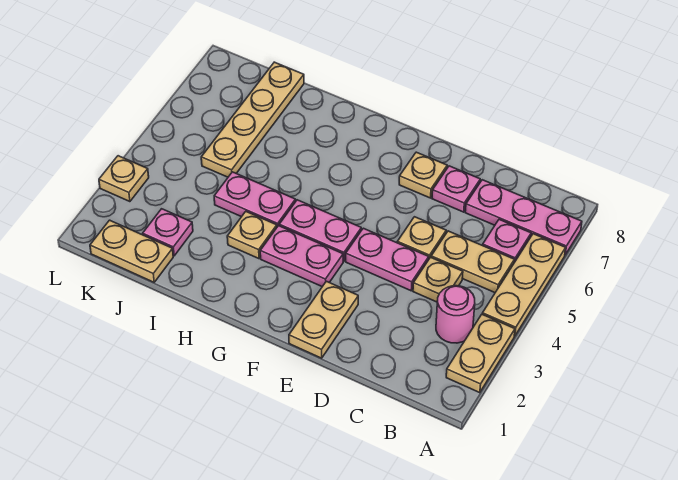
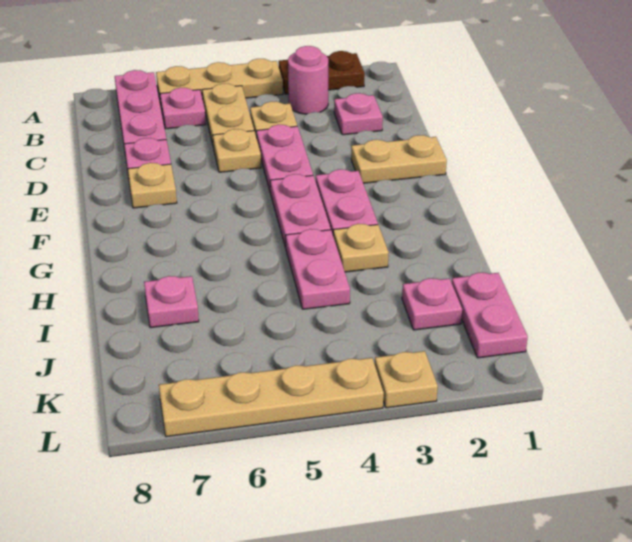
tan plate A2:A3 level 1 -> brown plate A2:A3 level 1
none -> pink plate C2 level 1
none -> pink plate I7 level 1
tan plate J1:K1 level 1 -> pink plate J1:K1 level 1
tan plate J5:J8 level 1 -> tan plate L4:L7 level 1

